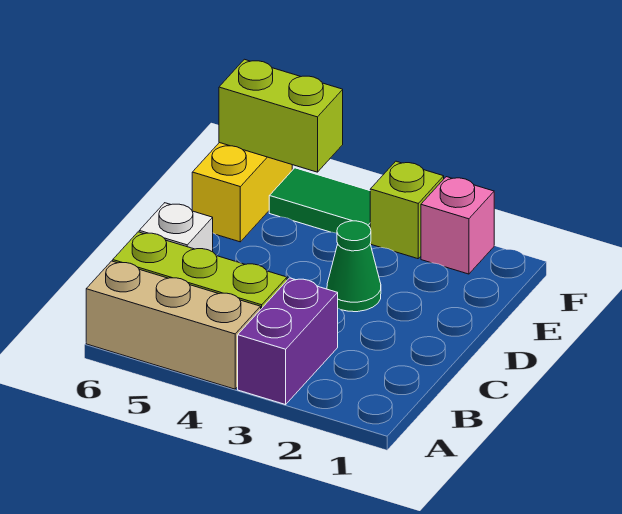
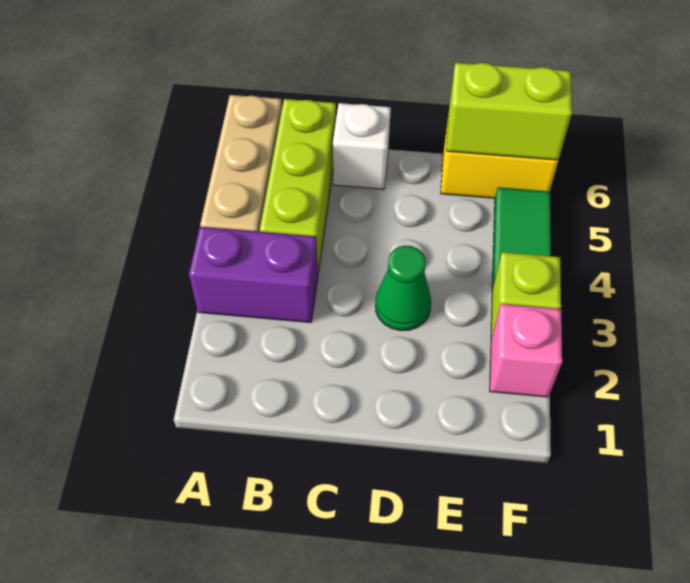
lime brick F5:F6 level 2 -> lime brick E6:F6 level 2

